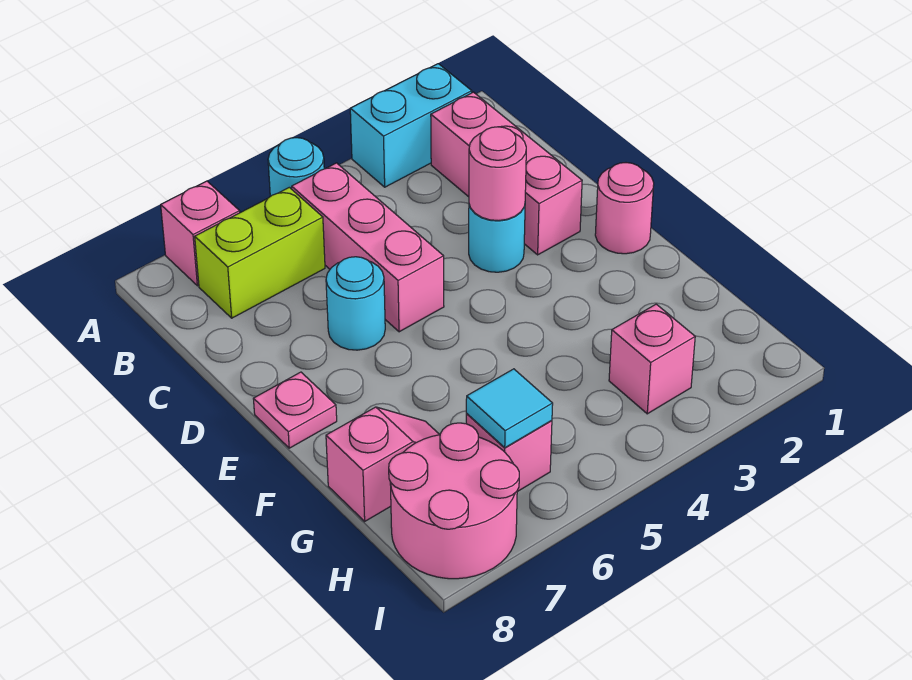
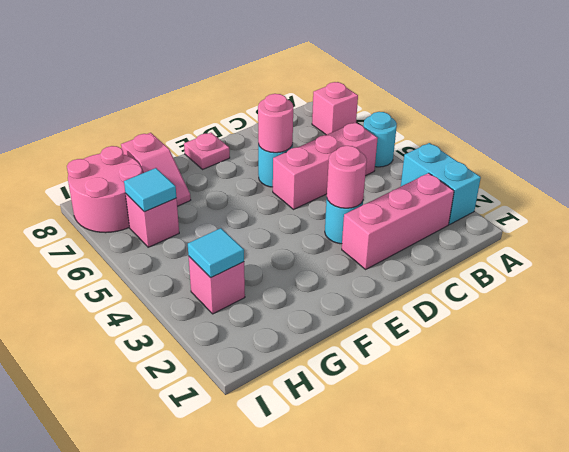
lime brick B6:B7 level 1 -> none
pink round brick E1 level 1 -> pink round brick D6 level 2
none -> cyan tile H3 level 2

